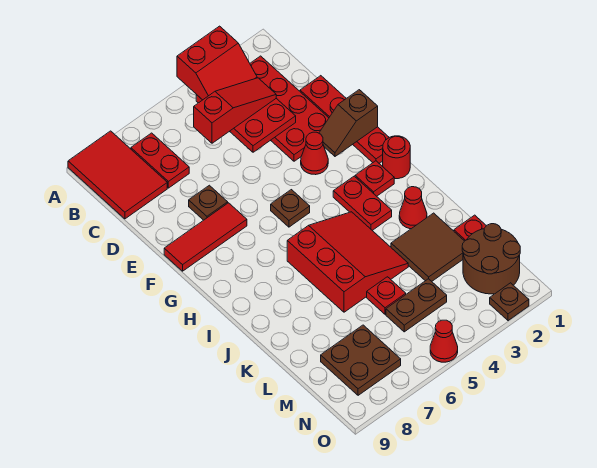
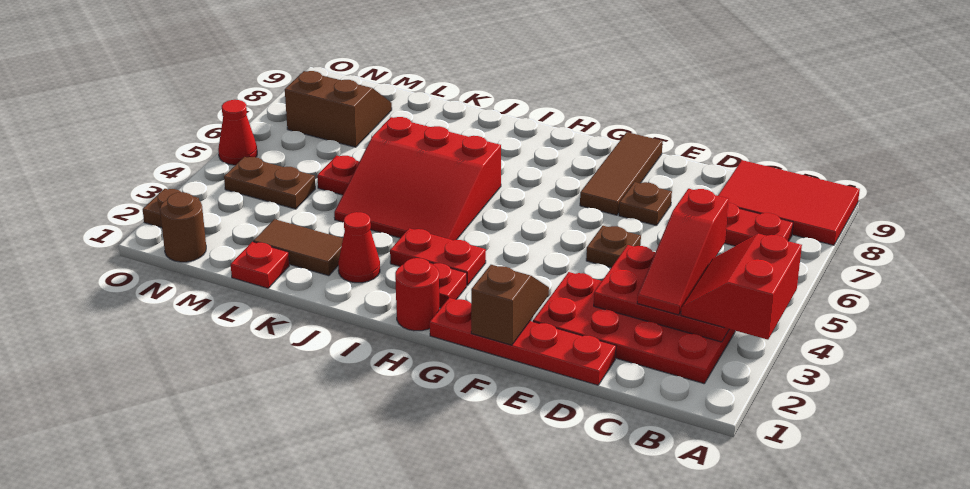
red cone F3 level 1 -> none
red tile F7:F9 level 1 -> brown tile F7:F9 level 1
brown plate G5 level 1 -> brown plate E5 level 1
brown tile K2:L3 level 1 -> brown tile K2:L2 level 1
brown round brick M1:N2 level 1 -> brown round brick N1 level 1
brown plate M4:M5 level 1 -> brown plate M4:N4 level 1
brown plate M7:N8 level 1 -> brown slope M7:N8 level 1 top 7

